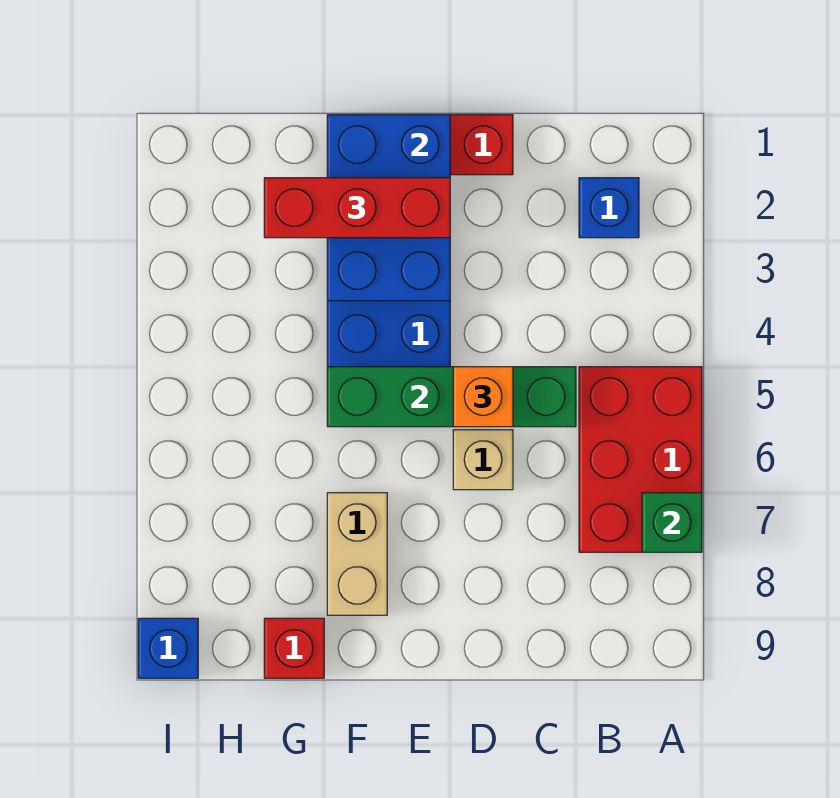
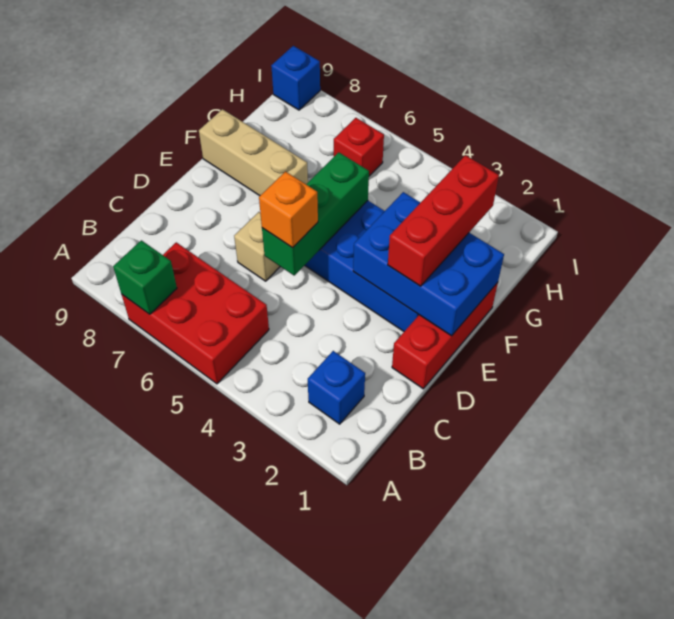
green brick C5:F5 level 2 -> green brick D5:F5 level 2
tan brick F7:F8 level 1 -> tan brick F7:F9 level 1
red brick G9 level 1 -> red brick H6 level 1

